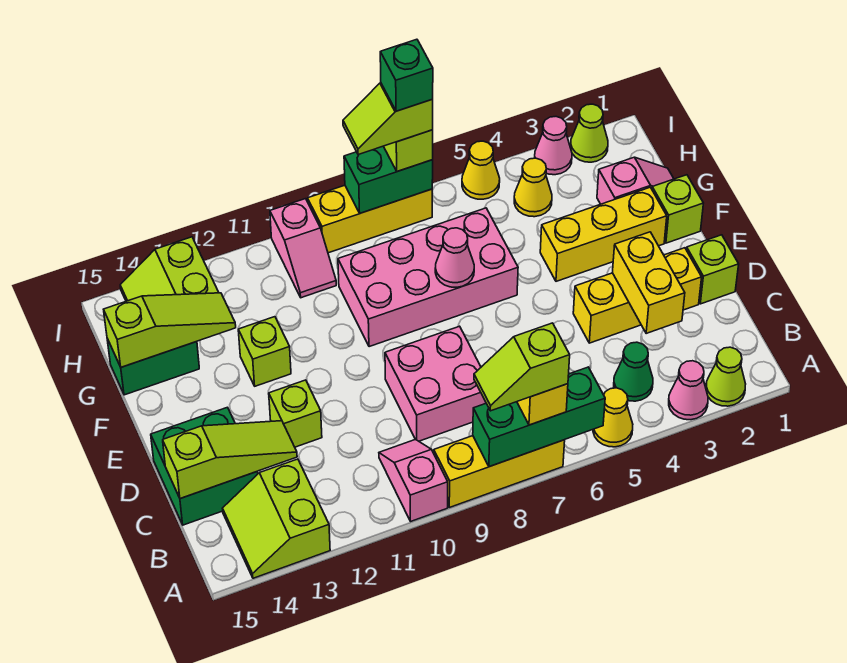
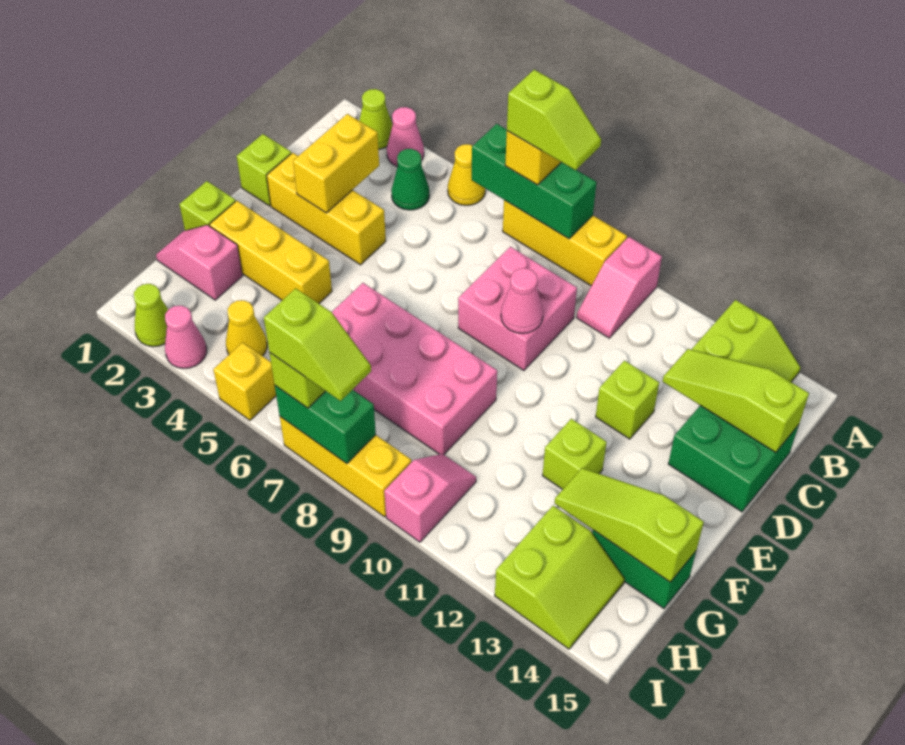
pink cone F7 level 2 -> pink cone D9 level 2
yellow cone I5 level 1 -> yellow brick I5 level 1
green brick I7 level 5 -> none

